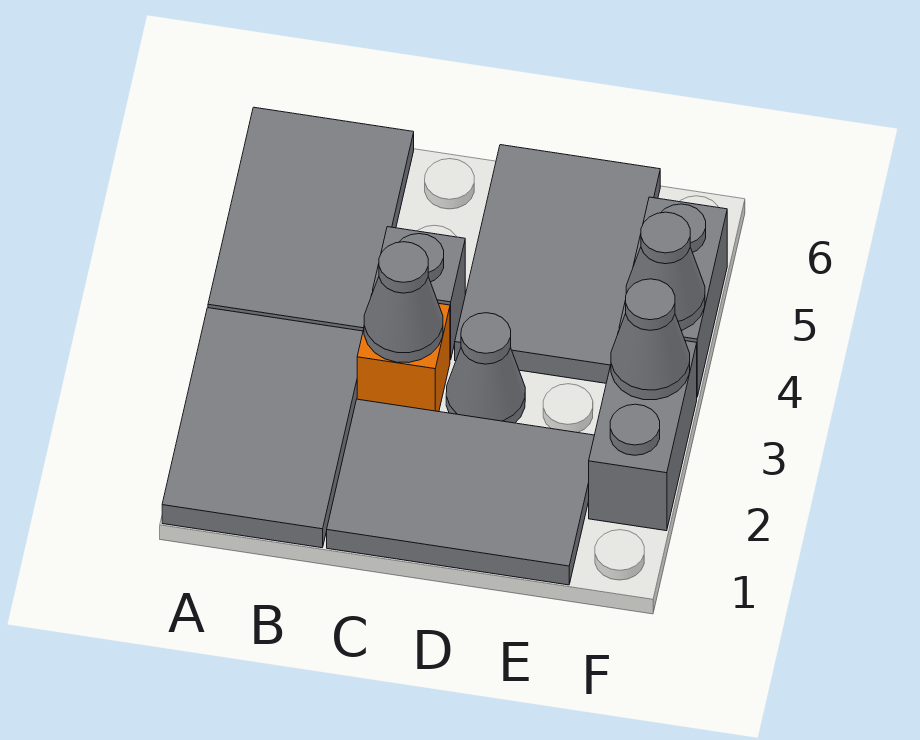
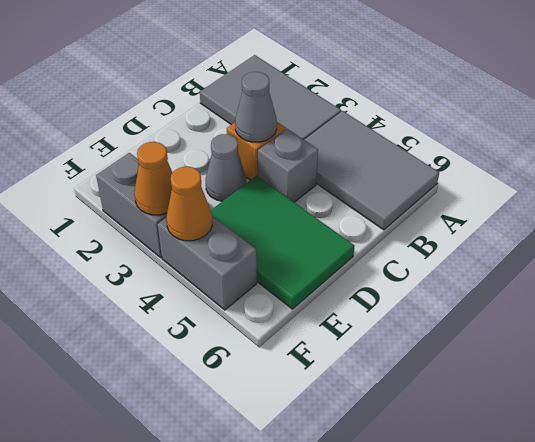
grey tile C1:E2 level 1 -> none
grey tile D4:E6 level 1 -> green tile D4:E6 level 1
grey cone F3 level 2 -> orange cone F3 level 2
grey cone F4 level 2 -> orange cone F4 level 2

